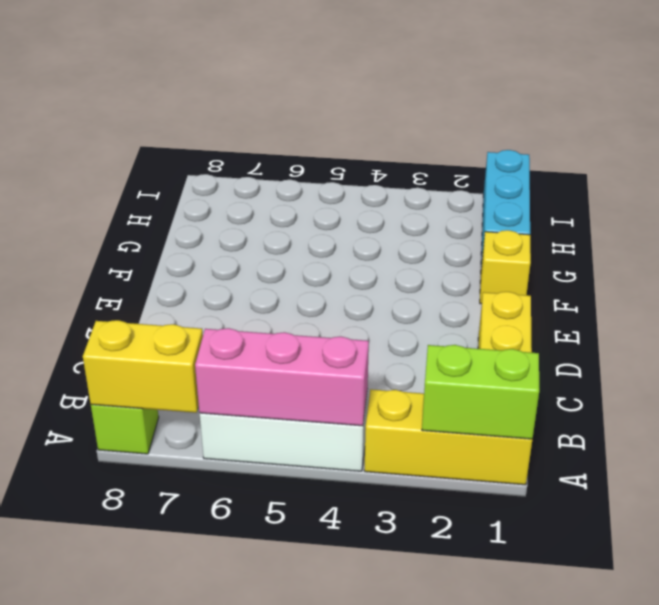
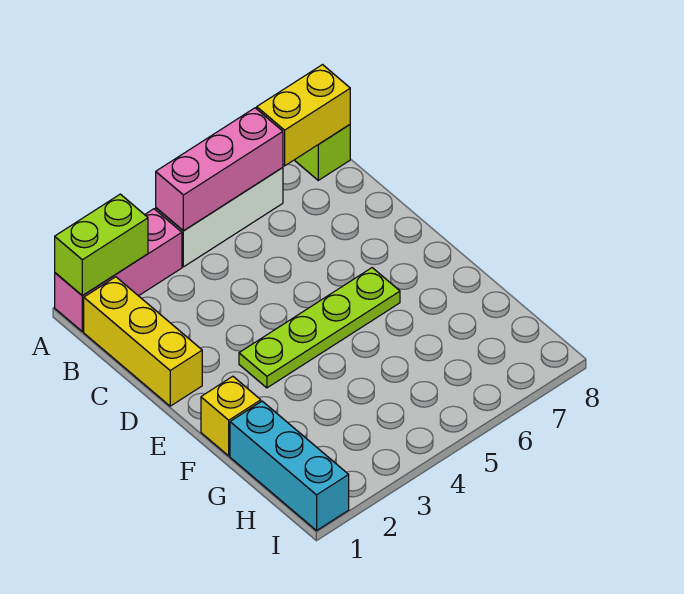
yellow brick A1:A3 level 1 -> pink brick A1:A3 level 1
none -> lime plate E3:E6 level 1

